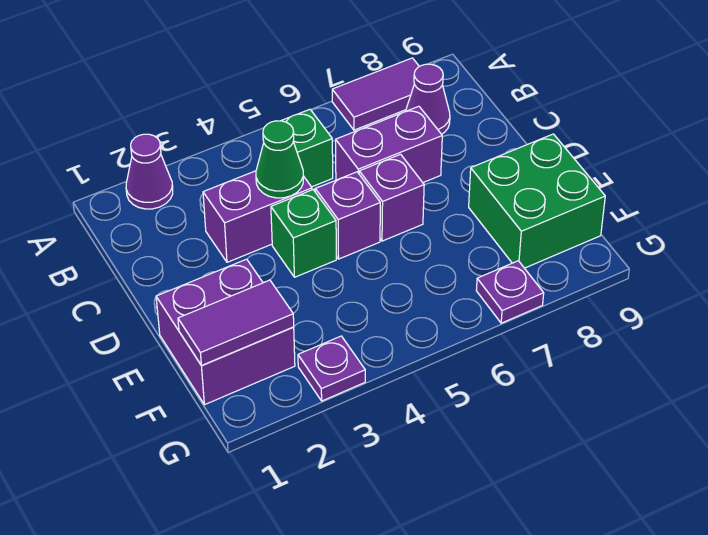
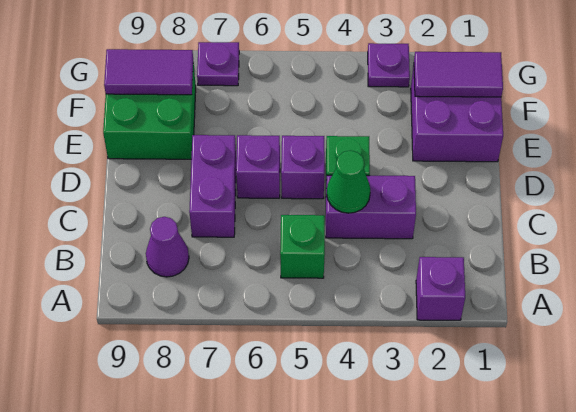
purple cone A2 level 1 -> purple brick A2 level 1
purple tile A7:A8 level 1 -> purple tile F8:F9 level 2
purple brick C6:C7 level 1 -> purple brick C7:D7 level 1

